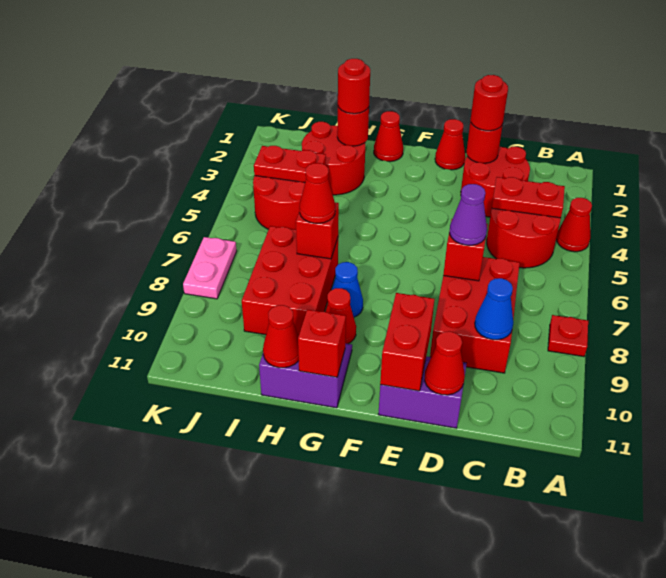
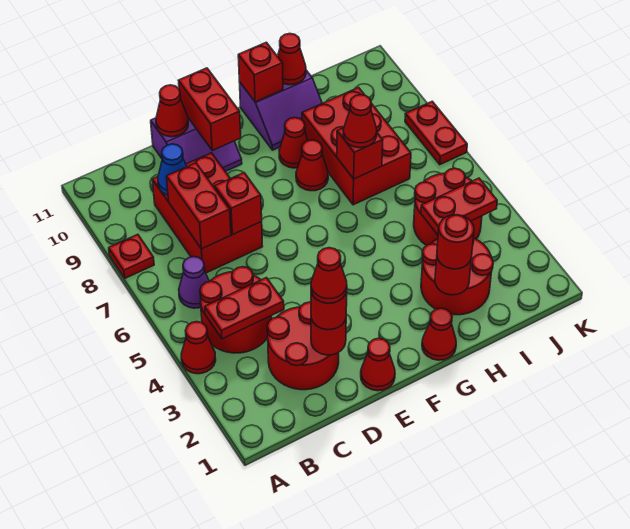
none -> red brick C7:C8 level 2
none -> red cone D2 level 4
purple cone D7 level 3 -> purple cone B6 level 1
blue cone G8 level 1 -> red cone G8 level 1
pink plate K7:K8 level 1 -> red plate K7:K8 level 1

